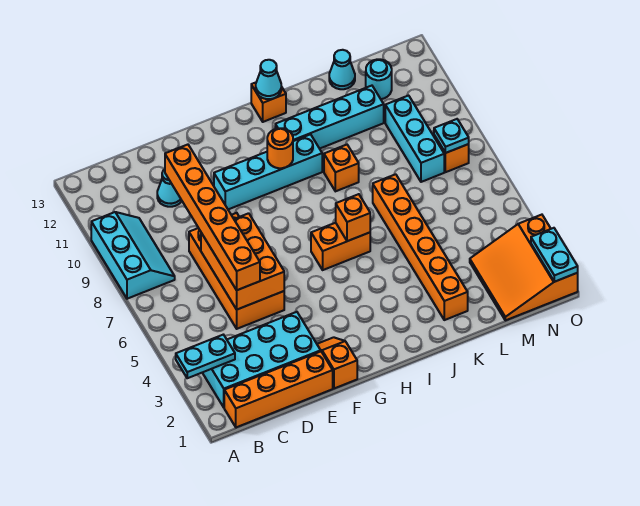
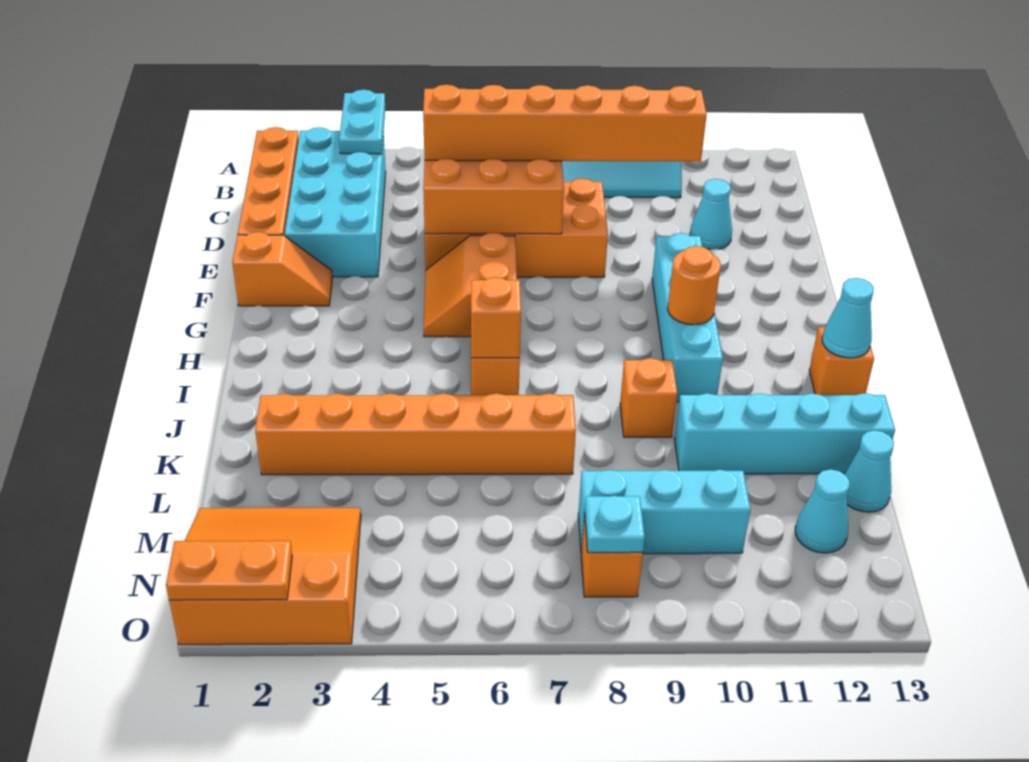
none -> orange slope F5:G6 level 1 top 6
cyan brick I11:L11 level 1 -> cyan brick K10:K13 level 1
cyan round brick M12 level 1 -> cyan cone M12 level 1
cyan plate O1:O2 level 2 -> orange plate O1:O2 level 2

